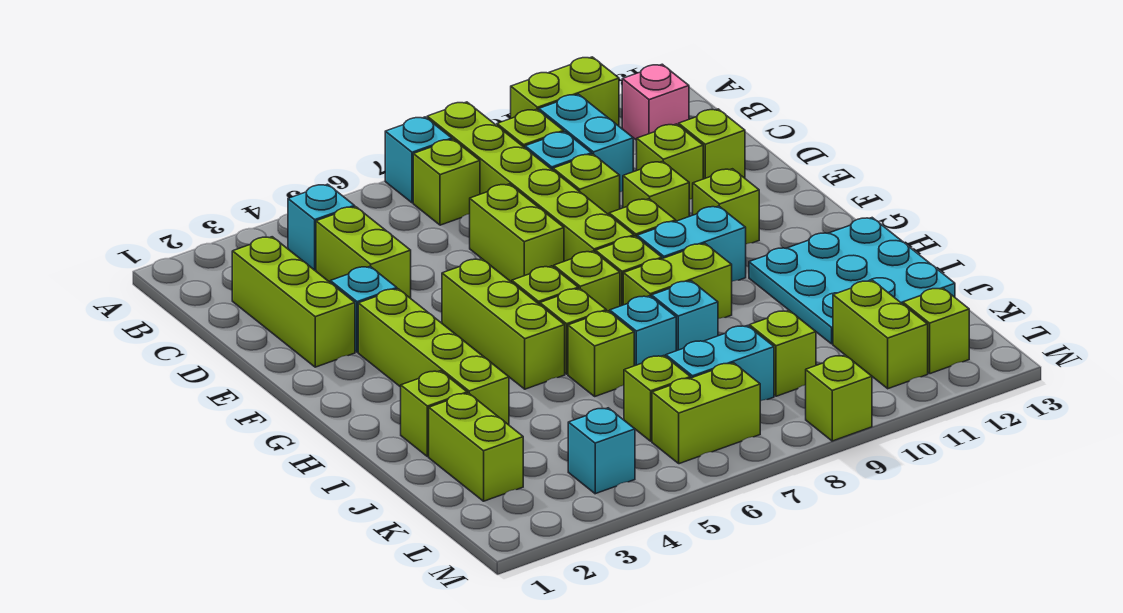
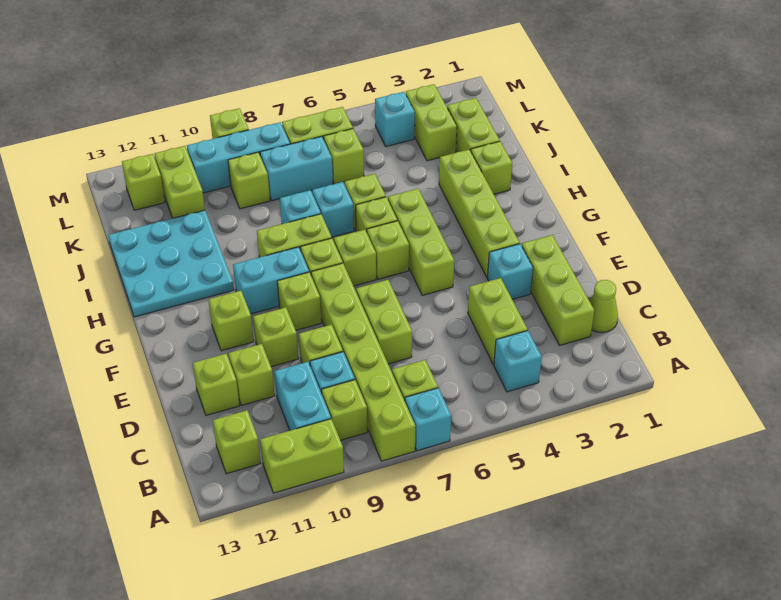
pink brick B12 level 1 -> lime brick B12 level 1
none -> lime cone C1 level 1
none -> lime brick K3:L3 level 1
none -> cyan brick L8:L10 level 1

